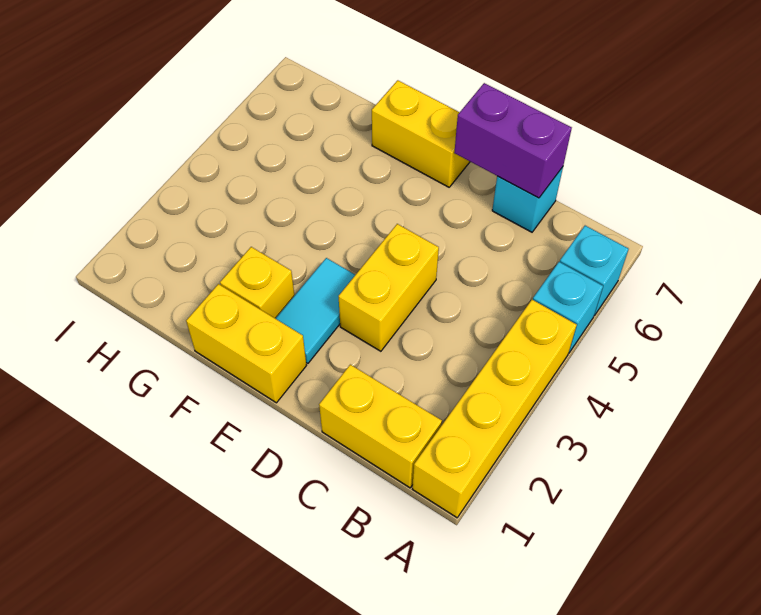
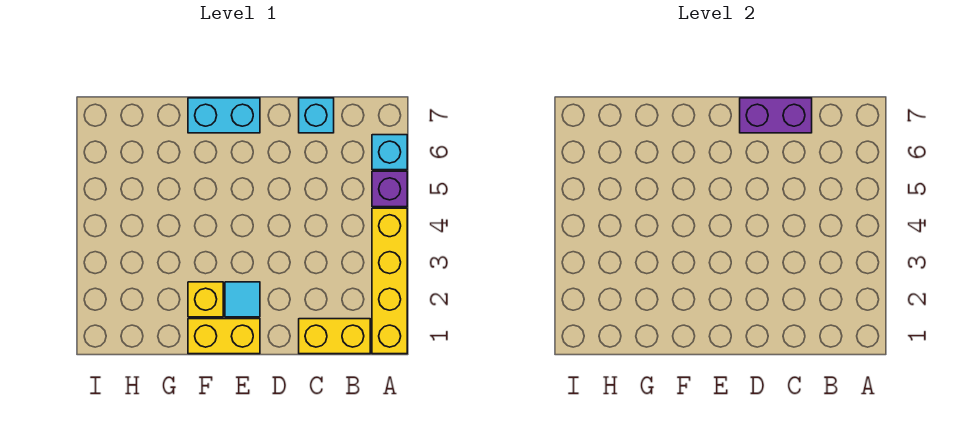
cyan brick A5 level 1 -> purple brick A5 level 1
yellow brick D3:D4 level 1 -> none
cyan tile E2:E3 level 1 -> cyan tile E2 level 1
yellow brick E7:F7 level 1 -> cyan brick E7:F7 level 1

